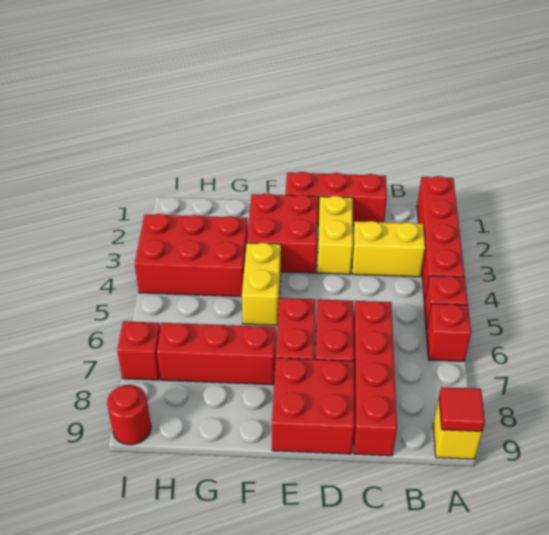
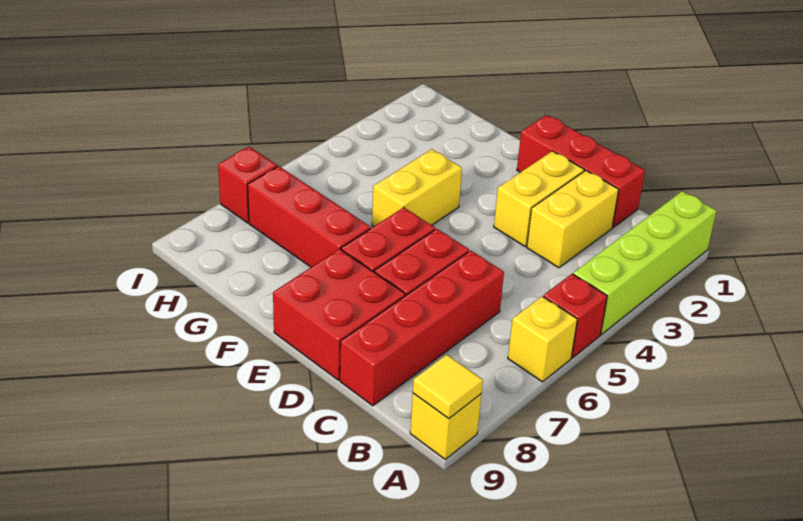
red brick A1:A4 level 1 -> lime brick A1:A4 level 1
red brick A6 level 1 -> yellow brick A6 level 1
red tile A9 level 2 -> yellow tile A9 level 2
yellow brick B3:C3 level 1 -> yellow brick C2:C3 level 1
red brick E2:F3 level 1 -> none
red brick G3:I4 level 1 -> none
red round brick I9 level 1 -> none

